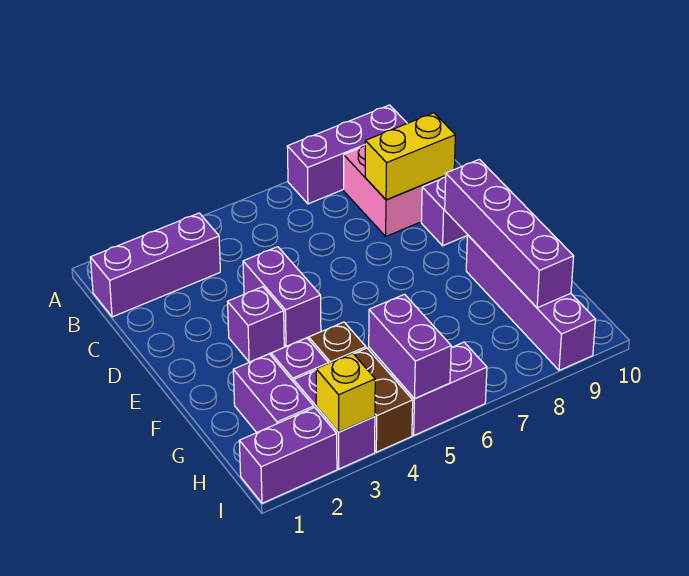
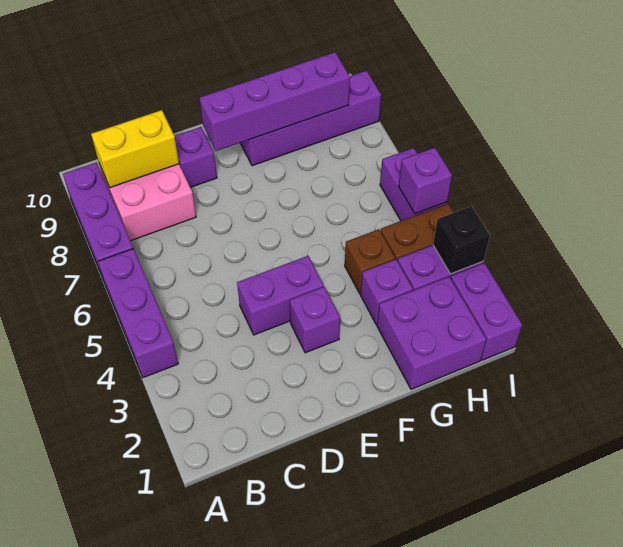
purple brick B1:B3 level 1 -> purple brick A4:A6 level 1
yellow brick C8:C9 level 2 -> yellow brick B9:C9 level 2
purple brick G2:H2 level 1 -> purple brick G1:H2 level 1
purple brick H5:I5 level 2 -> purple brick I5 level 2
yellow brick I3 level 2 -> black brick I3 level 2

